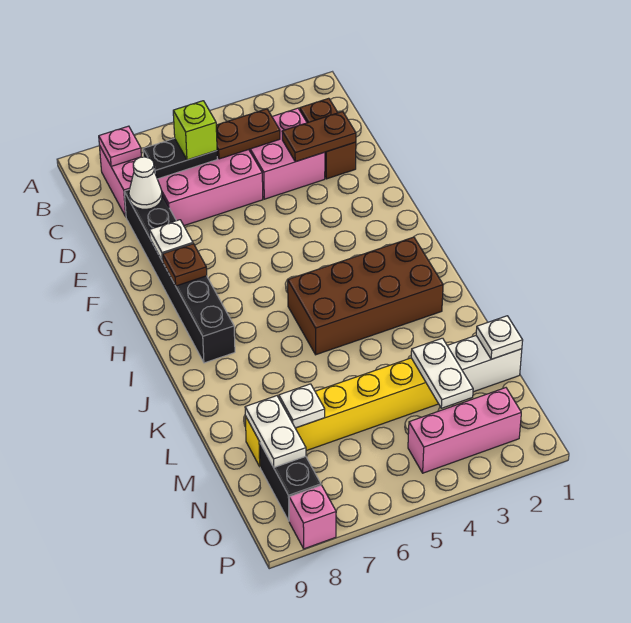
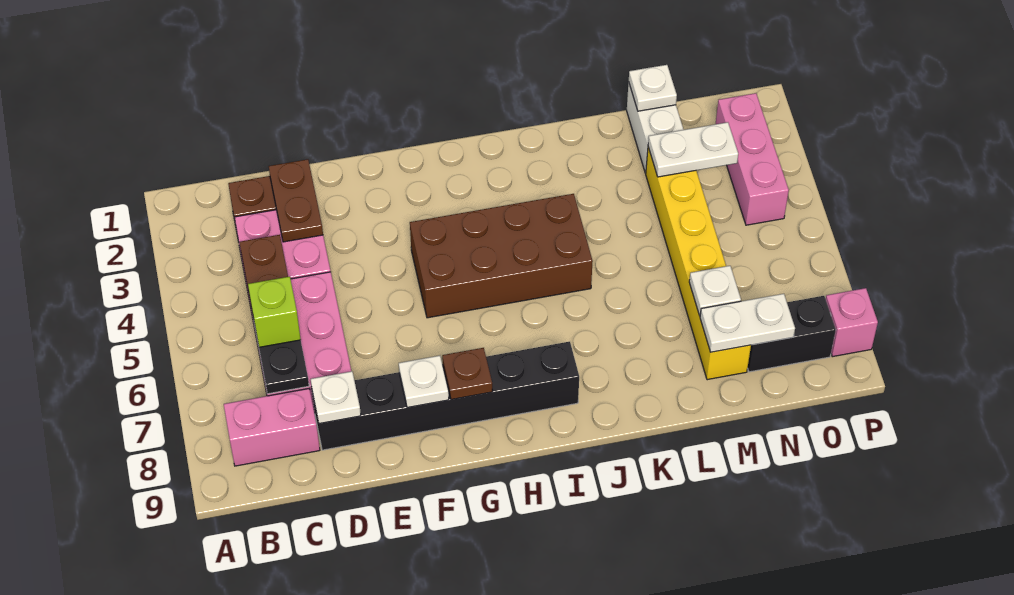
pink plate B8 level 2 -> none
white cone D8 level 2 -> white plate D8 level 2
brown brick I2:J5 level 1 -> brown brick G4:J5 level 1

